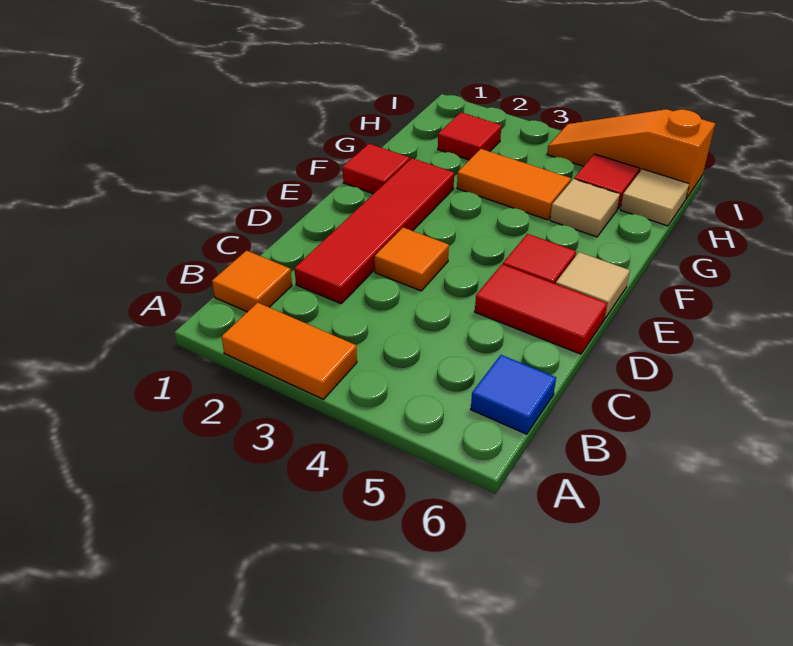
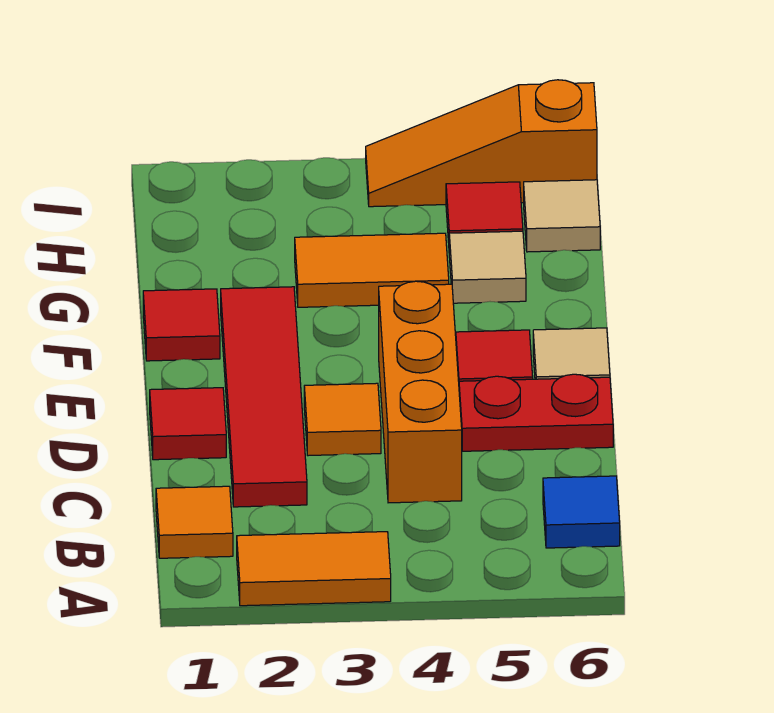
none -> orange brick C4:E4 level 1
red tile D5:D6 level 1 -> red plate D5:D6 level 1
red tile H2 level 1 -> red tile D1 level 1

